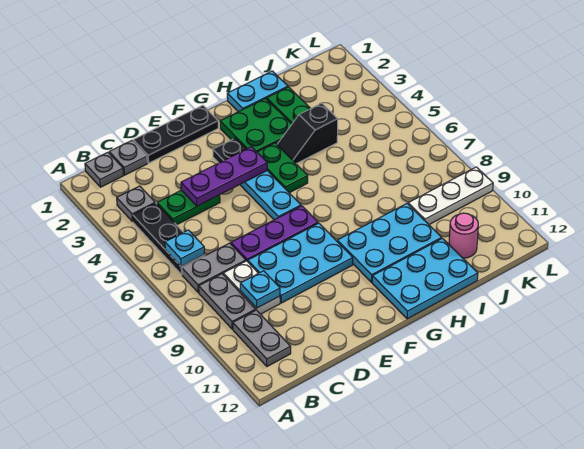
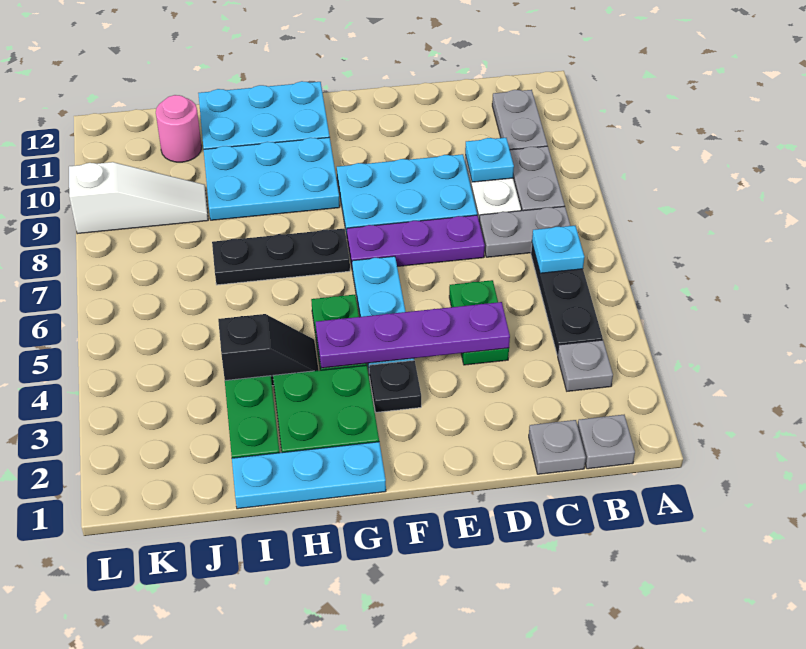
green plate C4:D4 level 1 -> green plate D4:D5 level 1
black plate D1:F1 level 1 -> black plate G7:I7 level 1
purple plate D4:F4 level 2 -> purple plate D4:G4 level 2
cyan plate H1:I1 level 1 -> cyan plate G1:I1 level 1
white plate J9:L9 level 1 -> white slope J9:L9 level 1 top L

